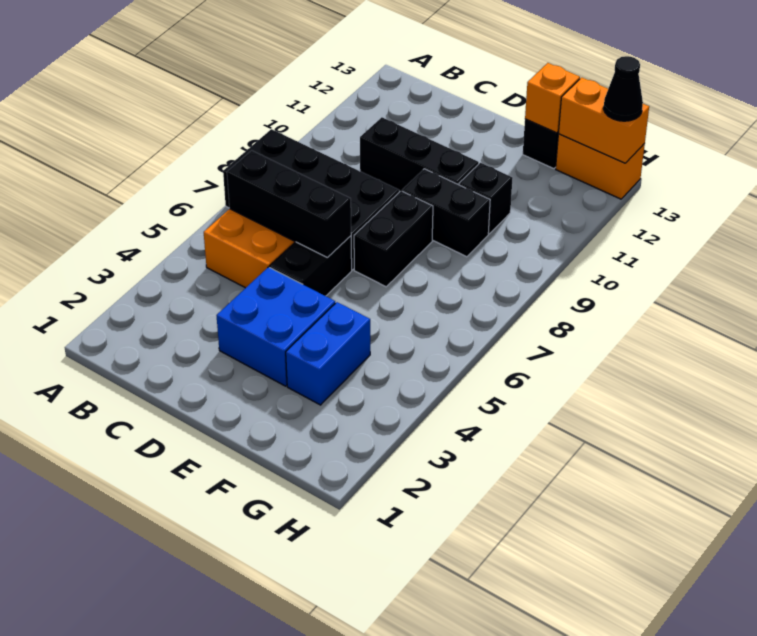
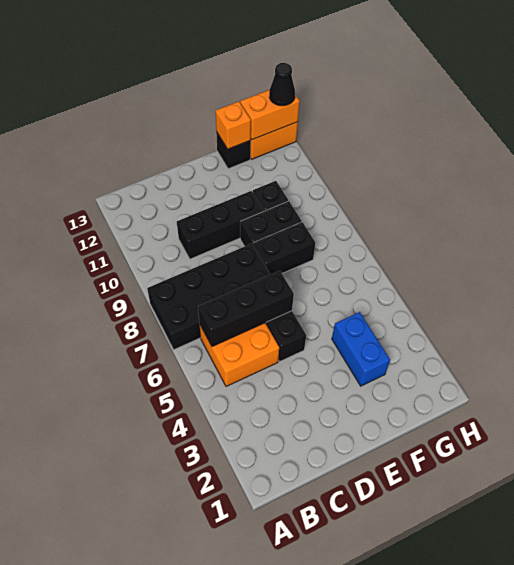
blue brick D3:E4 level 1 -> none
black brick E7:E8 level 1 -> black brick E8:F8 level 1

